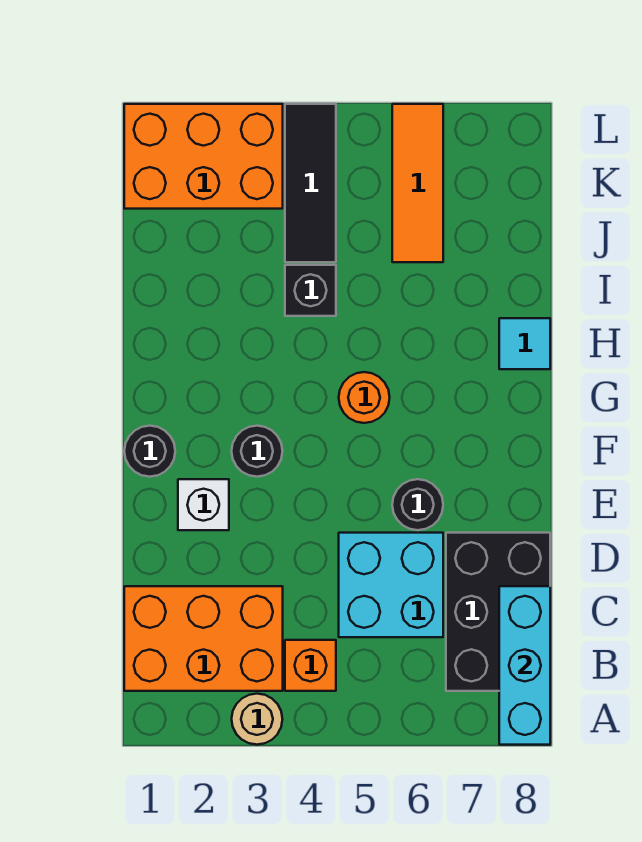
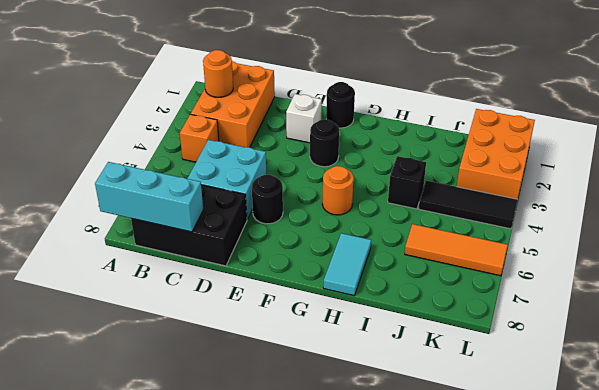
tan round brick A3 level 1 -> none
none -> orange round brick B2 level 2
cyan tile H8 level 1 -> cyan tile H7:H8 level 1

